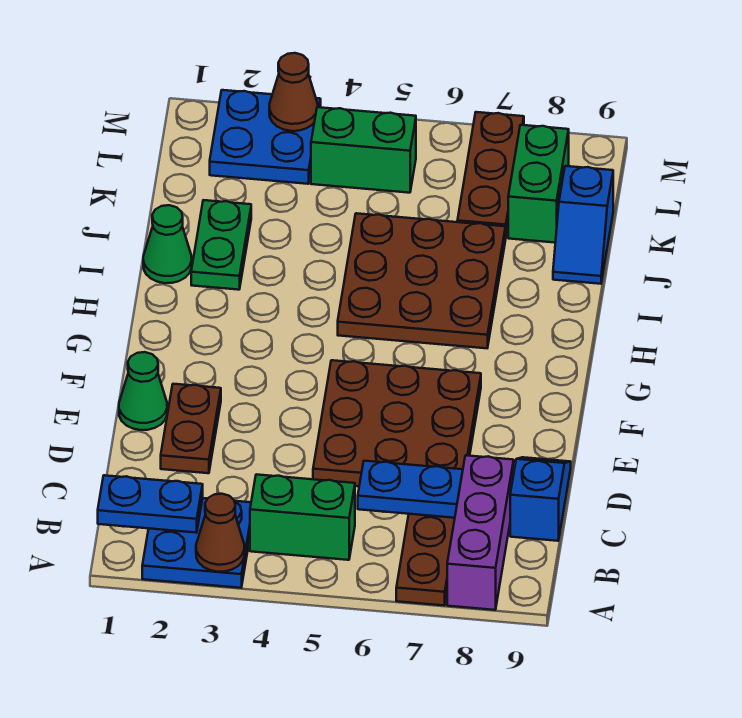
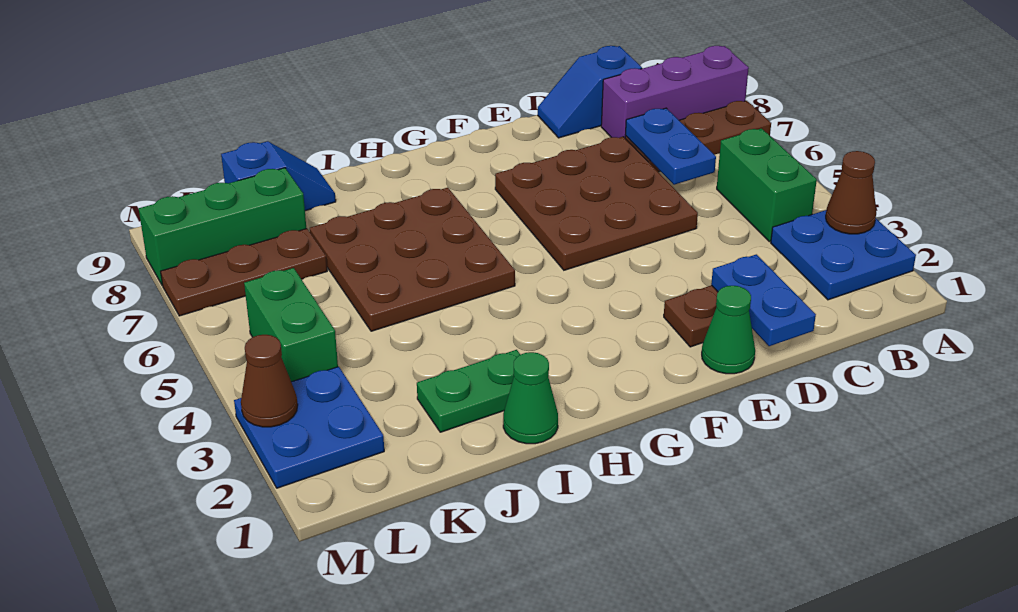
blue plate B1:B2 level 2 -> blue plate D1:D2 level 2
green brick K8:L8 level 1 -> green brick K8:M8 level 1

